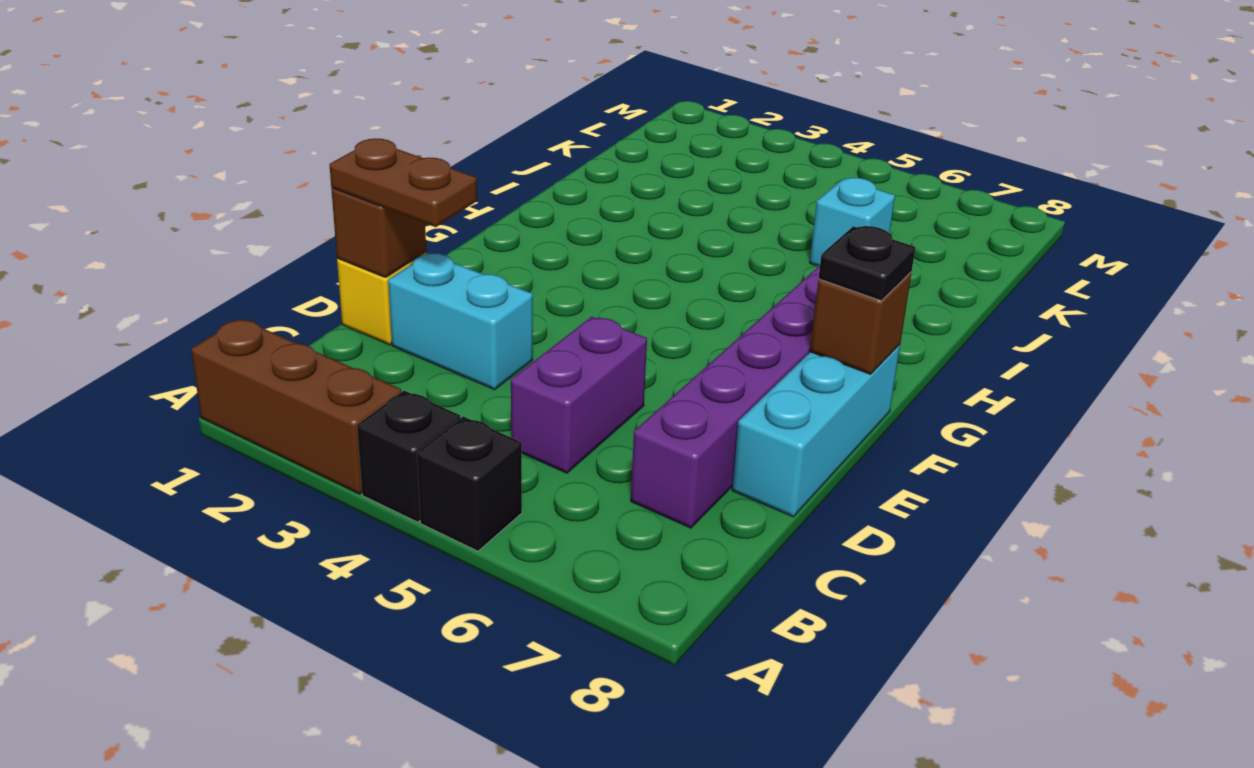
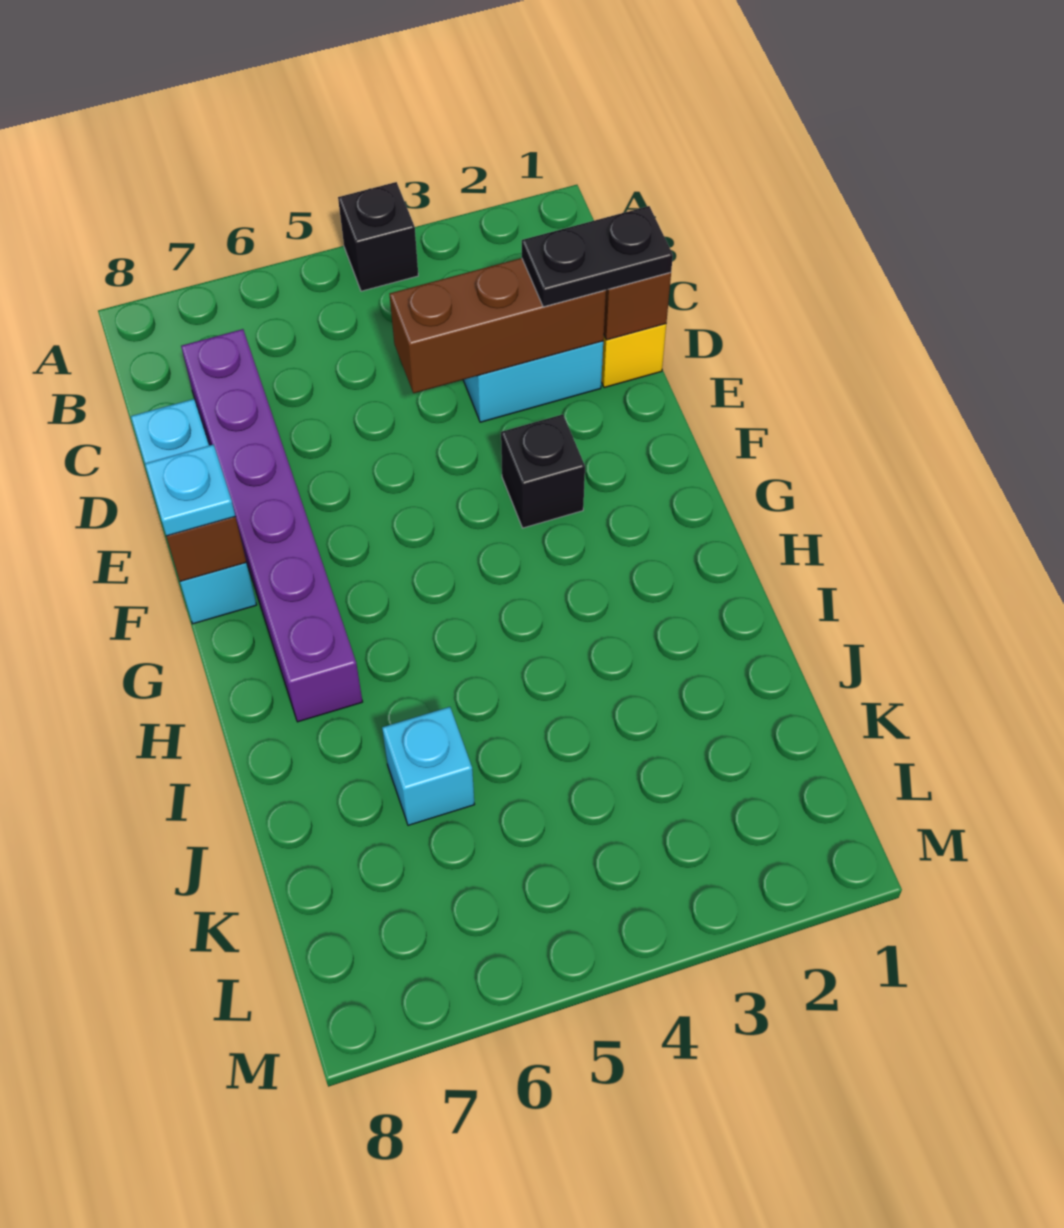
brown brick A1:A3 level 1 -> brown brick D2:D4 level 2
black brick A5 level 1 -> black brick F3 level 1
purple brick C5:D5 level 1 -> none
brown plate D1:D2 level 3 -> black plate D1:D2 level 3
black plate F8 level 3 -> cyan plate F8 level 3

